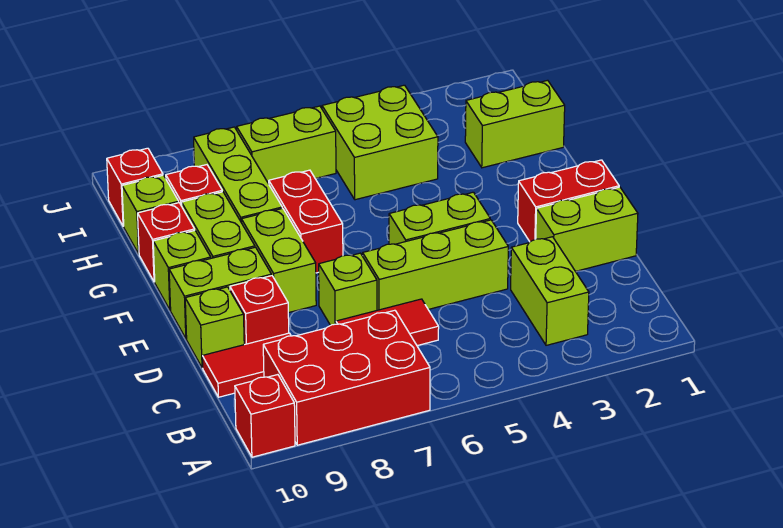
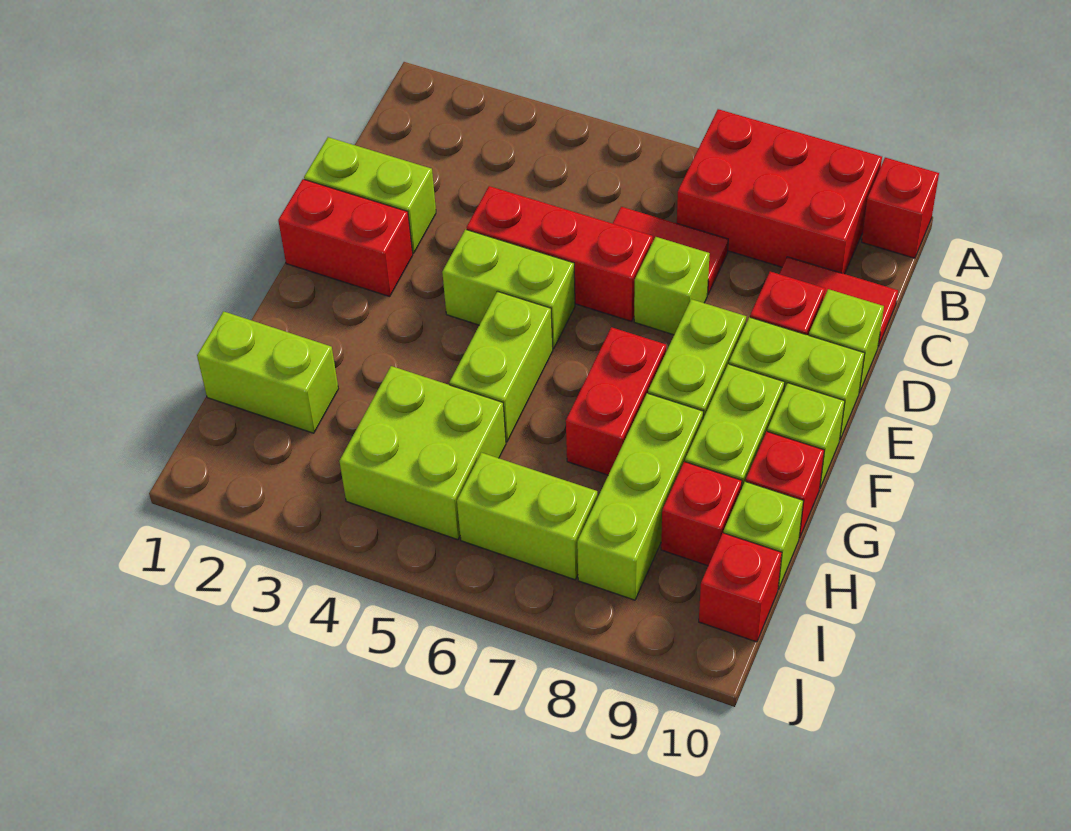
lime brick B3:C3 level 1 -> lime brick F5:G5 level 1
lime brick D4:D6 level 1 -> red brick D4:D6 level 1

